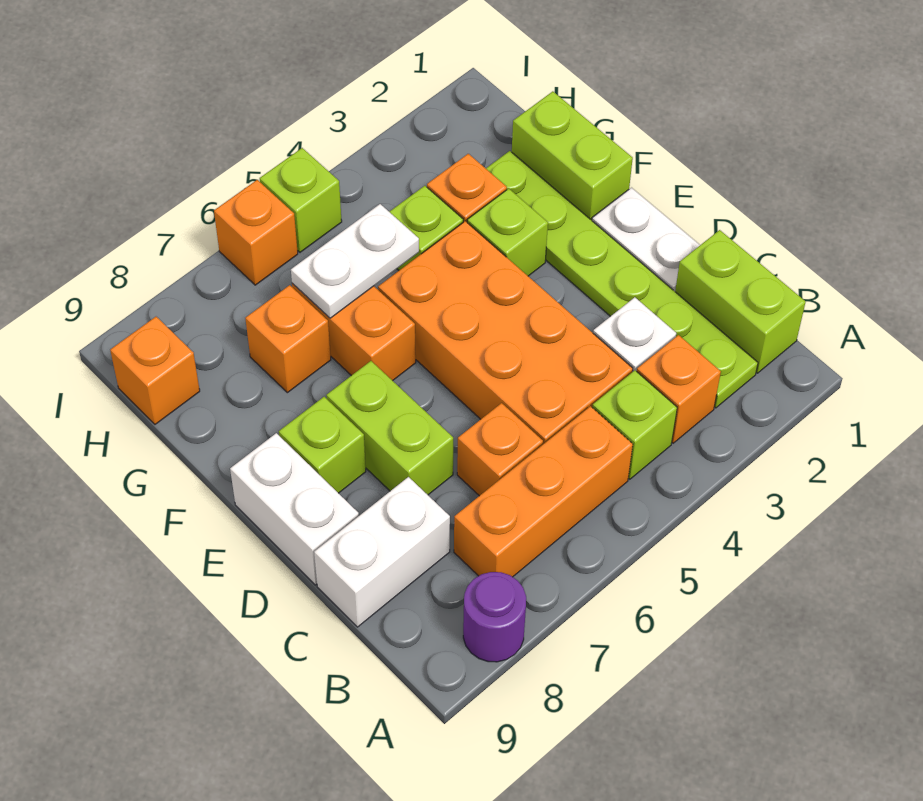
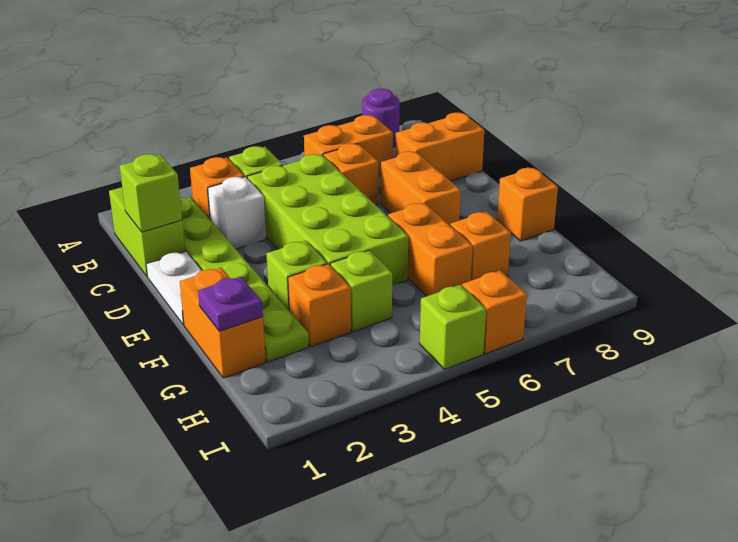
orange brick B5:B7 level 1 -> orange brick B6:B7 level 1
orange brick C4:F5 level 1 -> lime brick C4:F5 level 1
white brick C8:C9 level 1 -> orange brick C8:C9 level 1
lime brick D7:E7 level 1 -> orange brick D7:E7 level 1
white brick D9:E9 level 1 -> none
lime brick E8 level 1 -> lime brick C1 level 2
lime brick F1:G1 level 1 -> orange brick F1:G1 level 1
none -> purple plate G1 level 2
white plate G5:G6 level 2 -> none
orange brick H9 level 1 -> orange brick F9 level 1

